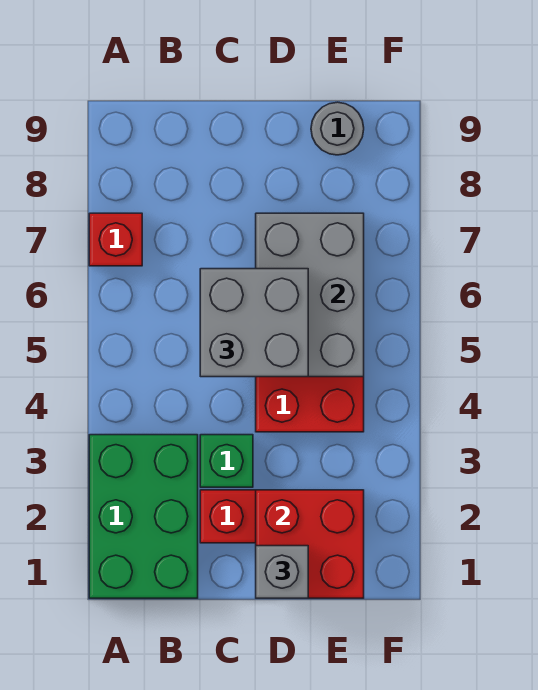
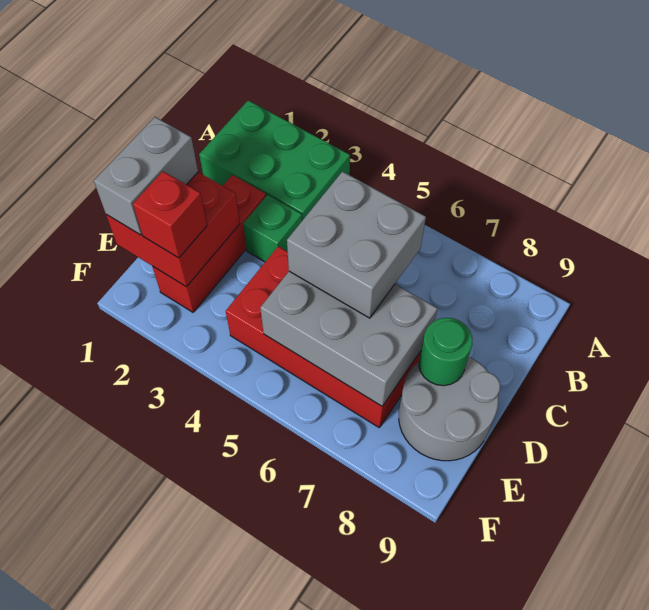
red brick A7 level 1 -> red brick E2 level 3
grey brick D1 level 3 -> grey brick D1:E1 level 3
none -> green round brick D8 level 2
grey round brick E9 level 1 -> grey round brick D8:E9 level 1

